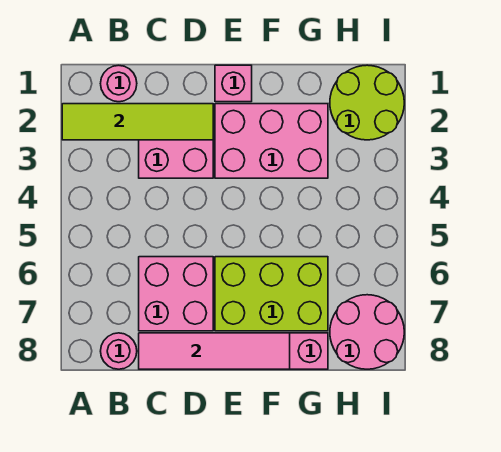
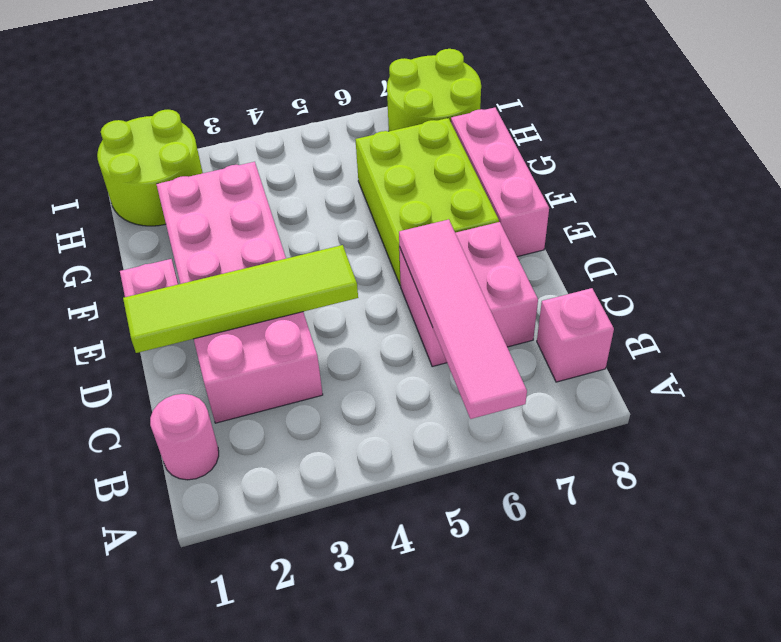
lime tile A2:D2 level 2 -> lime tile D1:D4 level 2
pink round brick B8 level 1 -> pink brick B8 level 1
pink tile C8:F8 level 2 -> pink tile A6:D6 level 2
pink round brick H7:I8 level 1 -> lime round brick H7:I8 level 1

